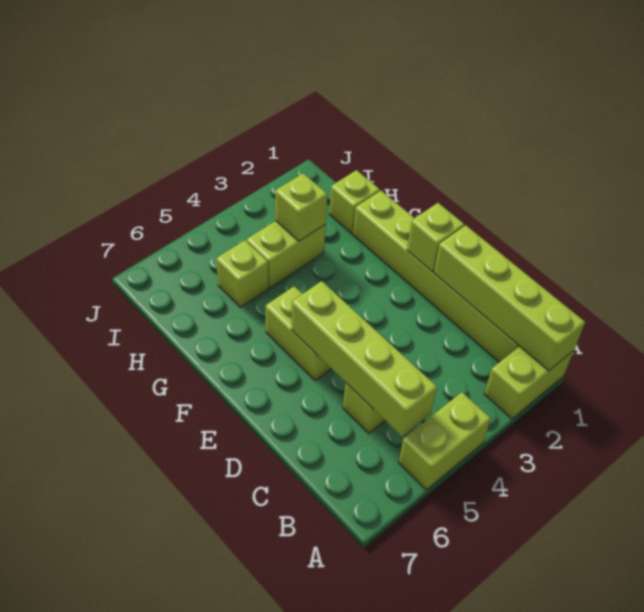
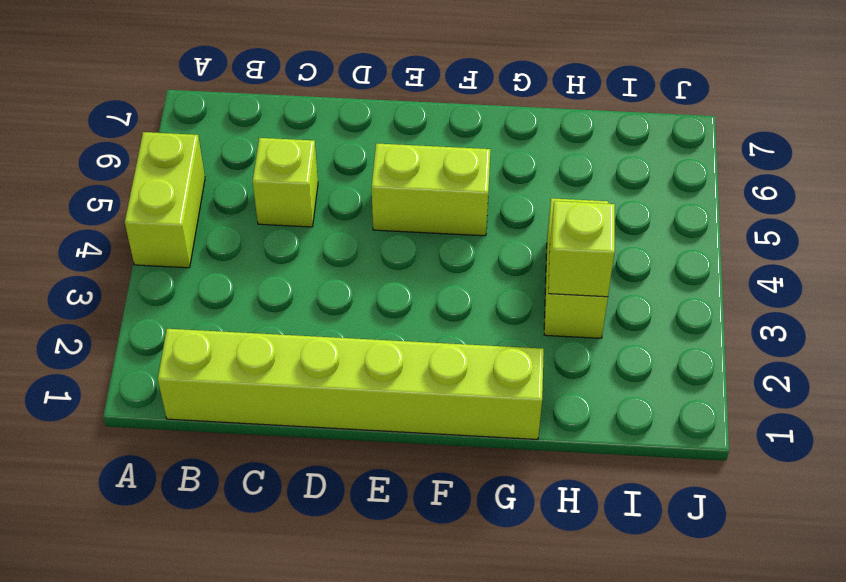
lime brick A1:A2 level 1 -> none
lime brick A1:D1 level 2 -> none
lime brick B5:E5 level 2 -> none
lime brick E1 level 2 -> none
lime brick H1 level 1 -> none
lime brick H5 level 1 -> none

